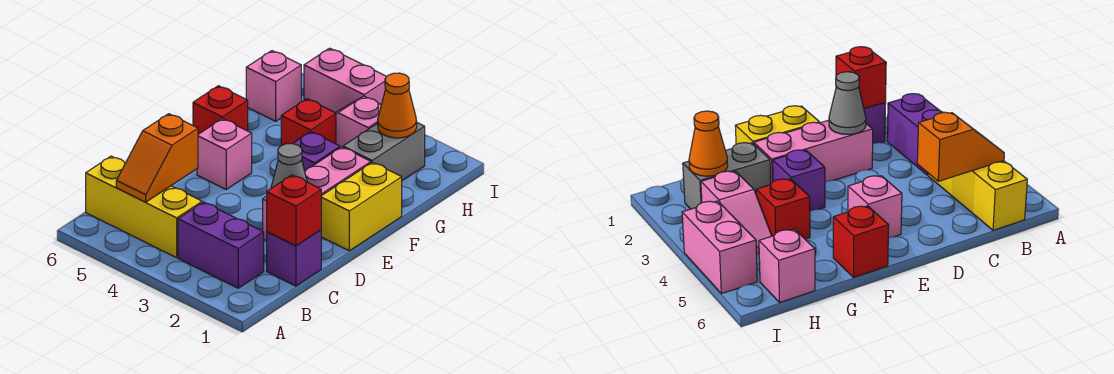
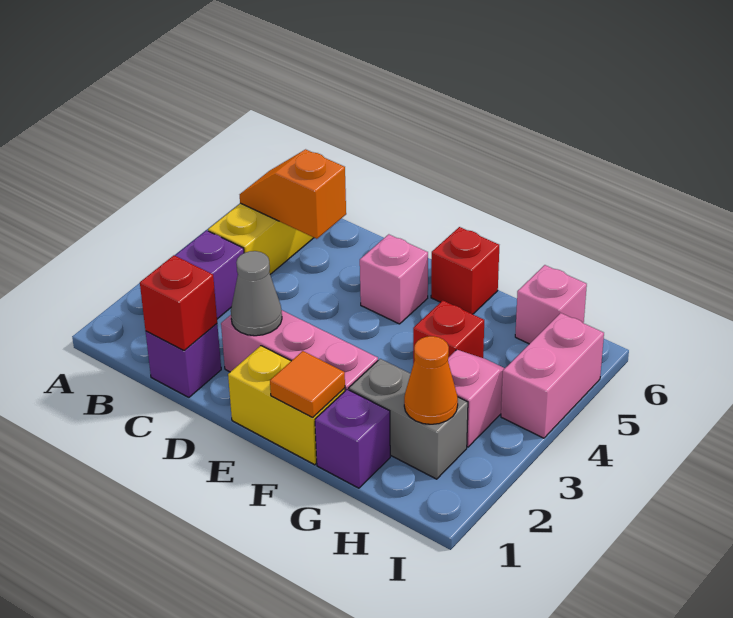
none -> orange tile F1 level 2
purple brick F3 level 1 -> purple brick G1 level 1

